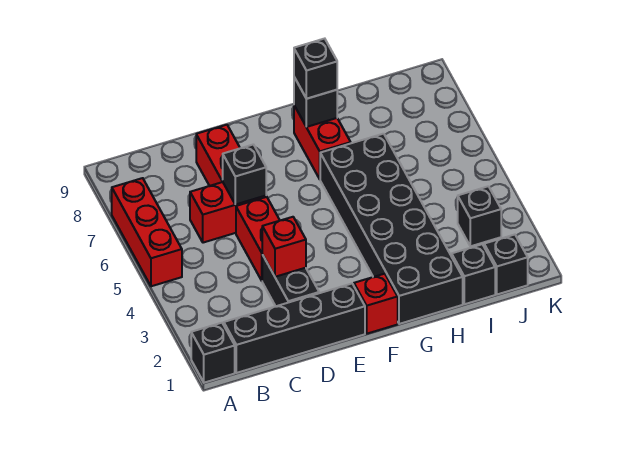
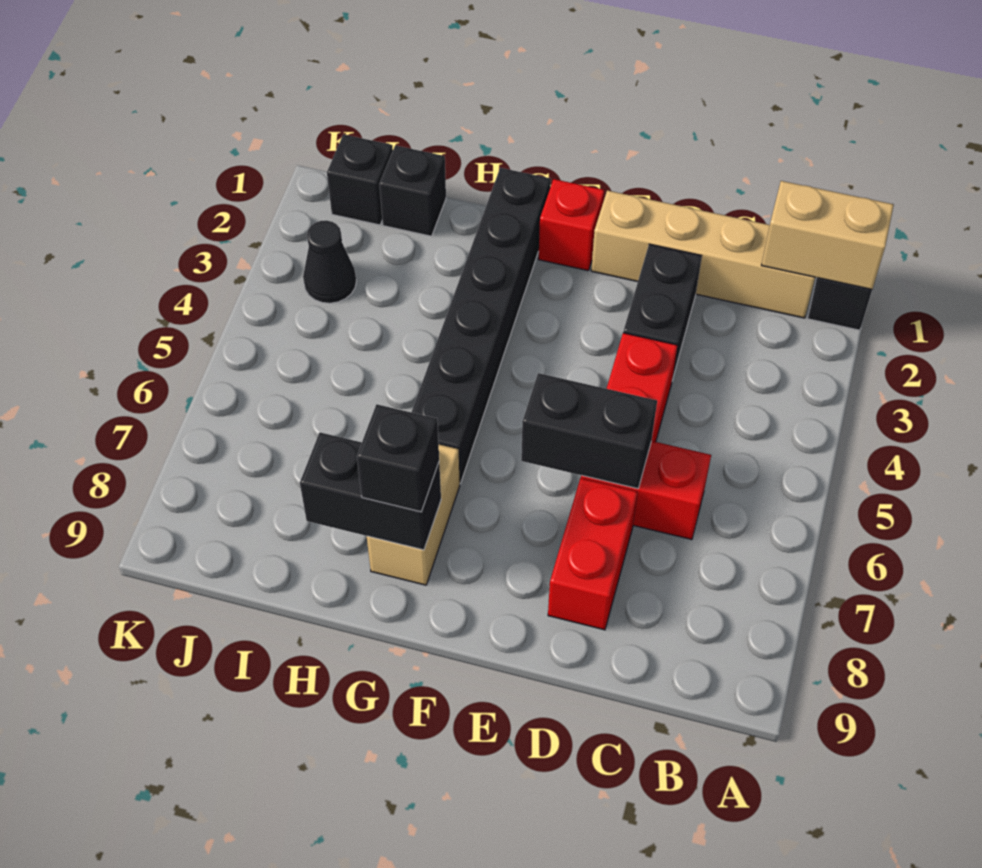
none -> tan brick A1:B1 level 2
red brick A5:A7 level 1 -> none
black brick B1:E1 level 1 -> tan brick B1:E1 level 1
red brick D3 level 2 -> none
black brick D6 level 2 -> black brick D6:E6 level 2
black brick G1:H6 level 1 -> black brick G1:G6 level 1
red brick G7:G8 level 1 -> tan brick G7:G8 level 1
black brick G8 level 2 -> black brick G8:H8 level 2
black brick J3 level 1 -> black cone J3 level 1

